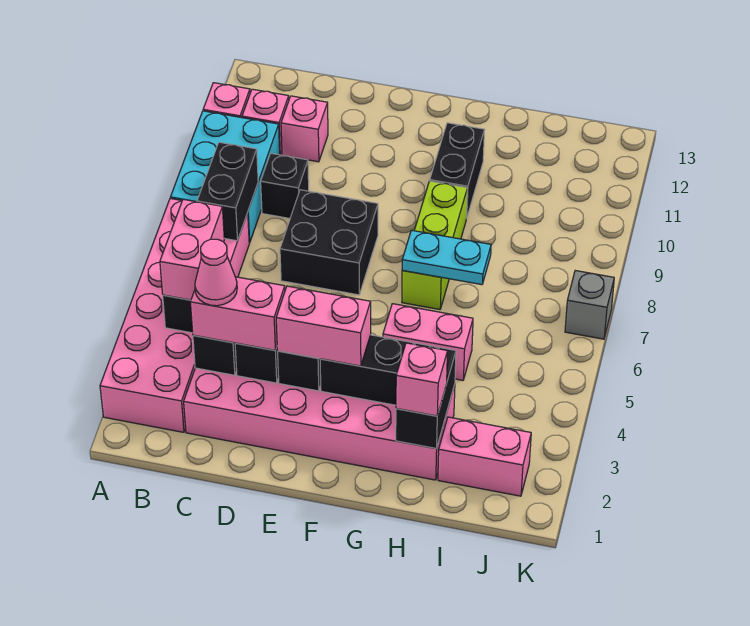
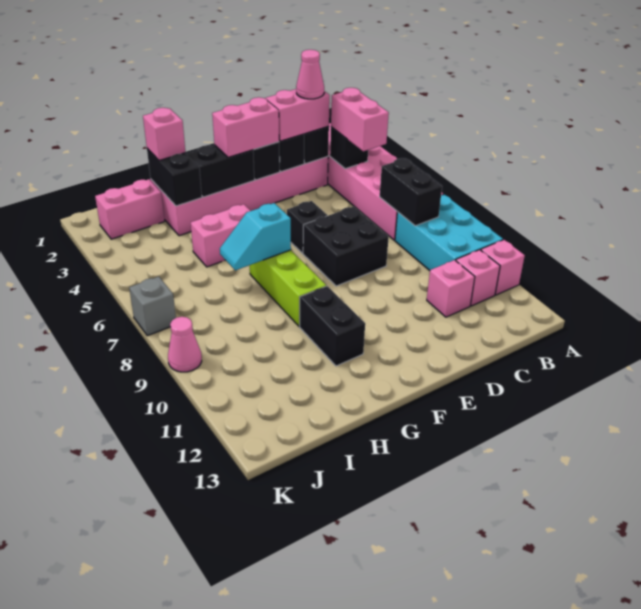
black brick C9 level 1 -> black brick E6 level 1
cyan plate G7:H7 level 2 -> cyan slope G7:H7 level 2 top G
none -> pink cone K9 level 1

